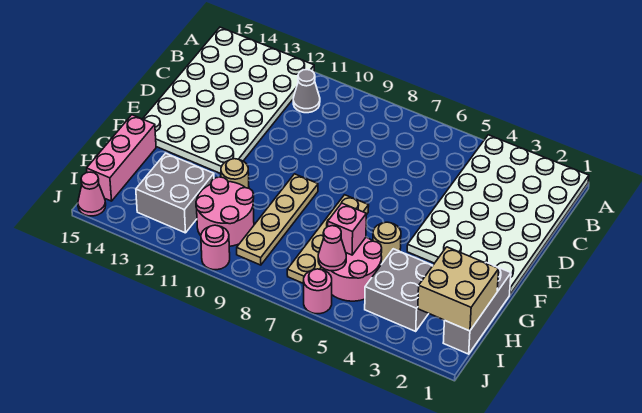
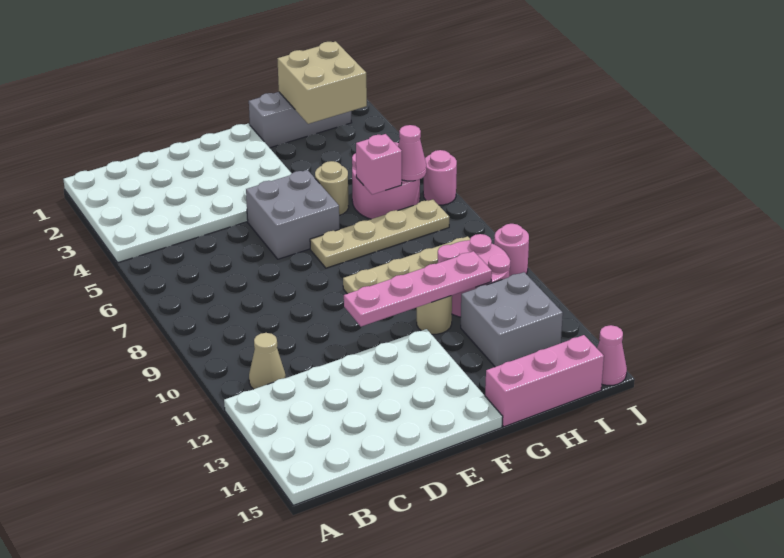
grey cone B11 level 1 -> tan cone B11 level 1
none -> pink plate E11:H11 level 2
grey brick H3:I4 level 1 -> grey brick E5:F6 level 1

